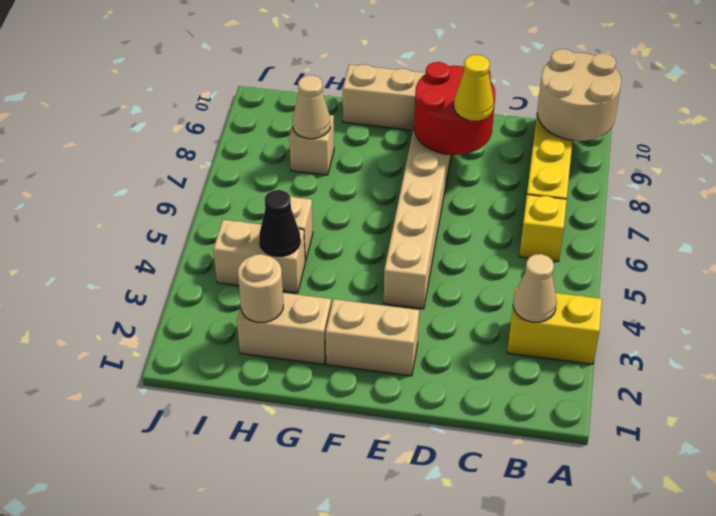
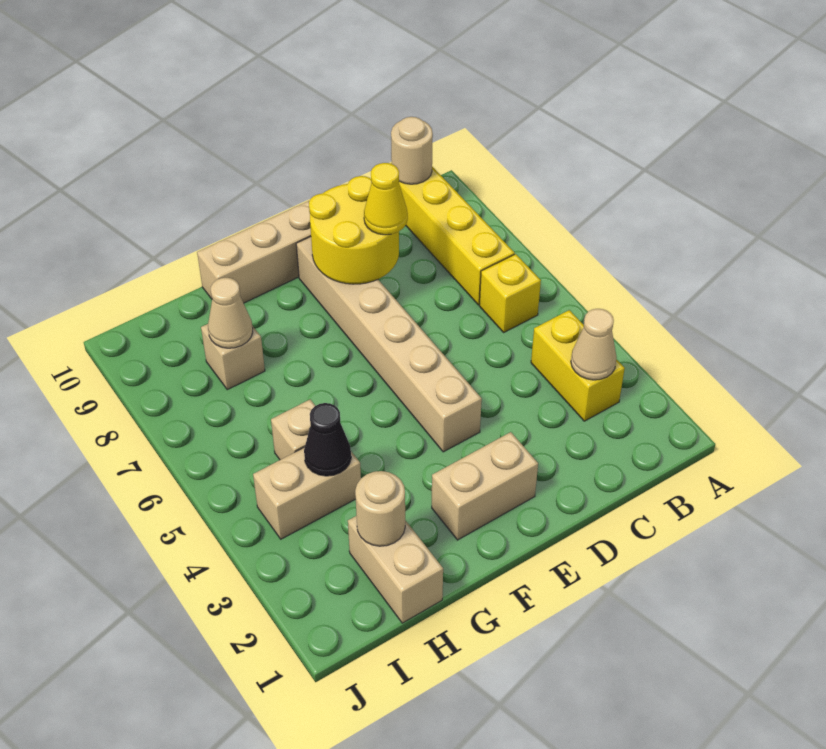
yellow brick A3:B3 level 1 -> yellow brick B3:B4 level 1
tan round brick A9:B10 level 2 -> tan round brick B10 level 2
red round brick D8:E9 level 2 -> yellow round brick D8:E9 level 2
tan brick G2:H2 level 1 -> tan brick H1:H2 level 1

